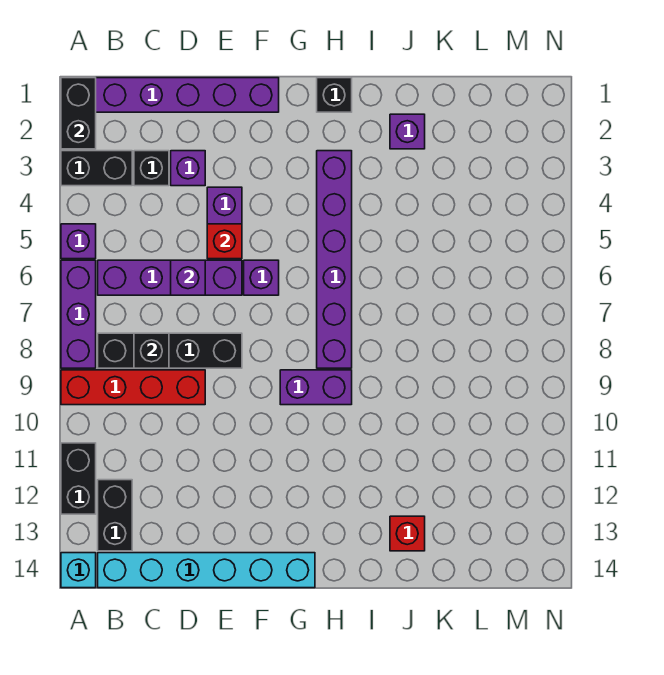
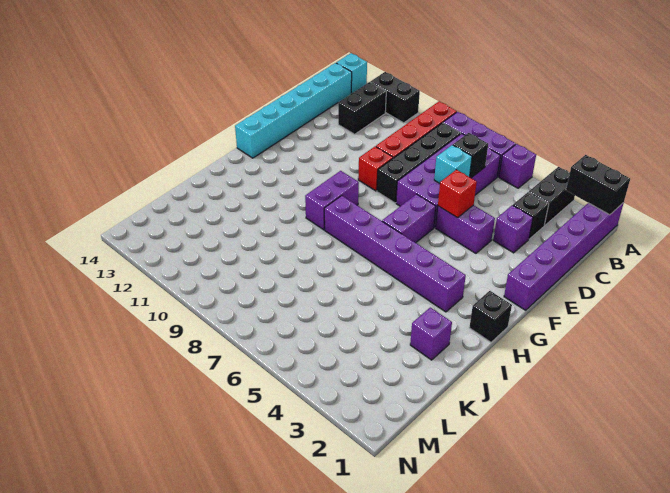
purple brick B6:E6 level 1 -> purple brick B6:E7 level 1
black brick B12:B13 level 1 -> black brick B12:C12 level 1
black brick C8 level 2 -> black brick C6 level 2
purple brick D6 level 2 -> cyan brick D6 level 2
purple brick F6 level 1 -> purple brick F6:G6 level 1
red brick J13 level 1 -> red brick E9 level 1

